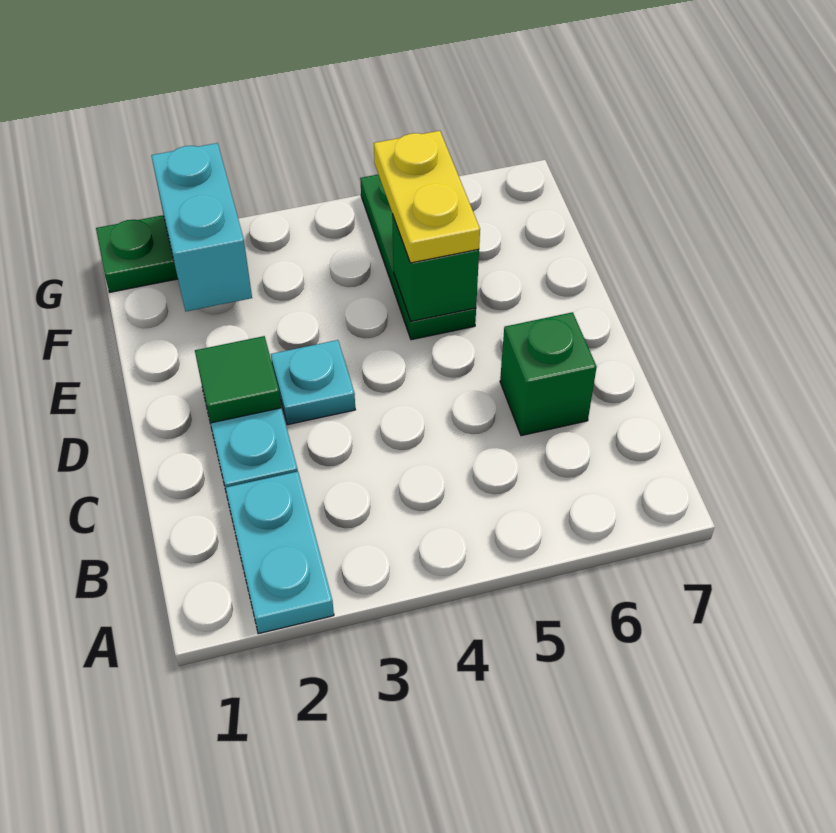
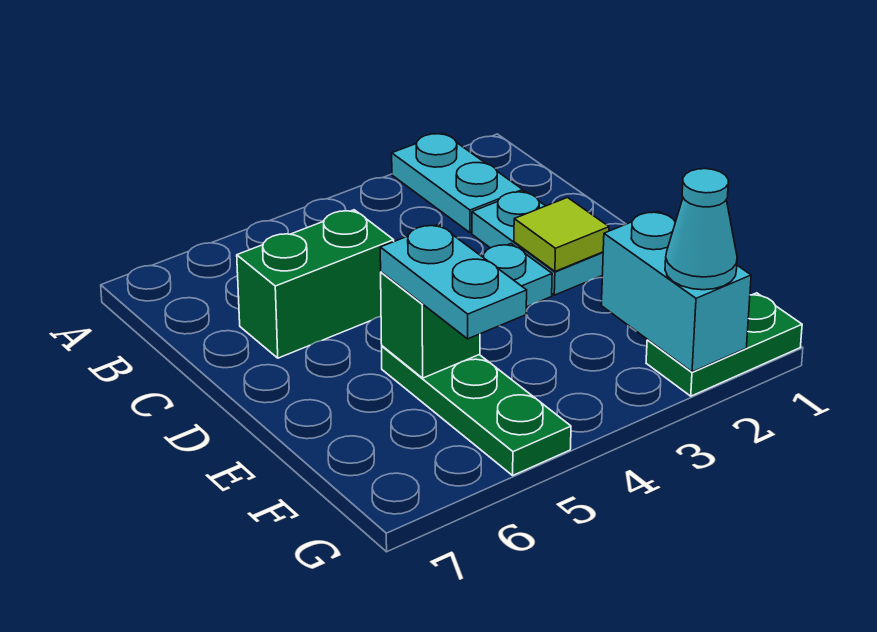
green brick C6 level 1 -> green brick C5:C6 level 1
green tile D2 level 2 -> lime tile D2 level 2
yellow plate E5:F5 level 3 -> cyan plate E5:F5 level 3
none -> cyan cone G2 level 3

